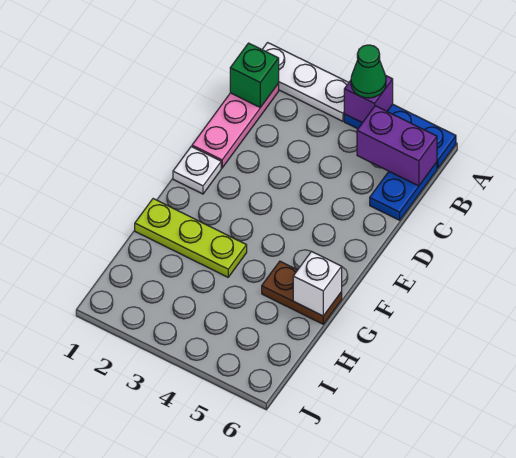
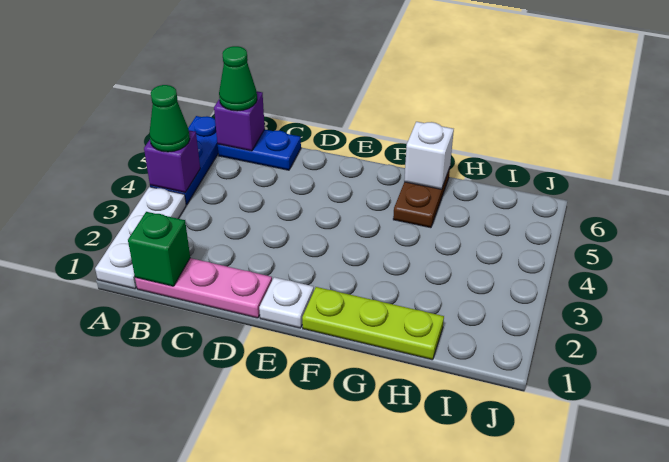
purple brick B5:B6 level 2 -> purple brick B6 level 2
none -> green cone B6 level 3
lime plate G1:G3 level 1 -> lime plate F1:H1 level 1

